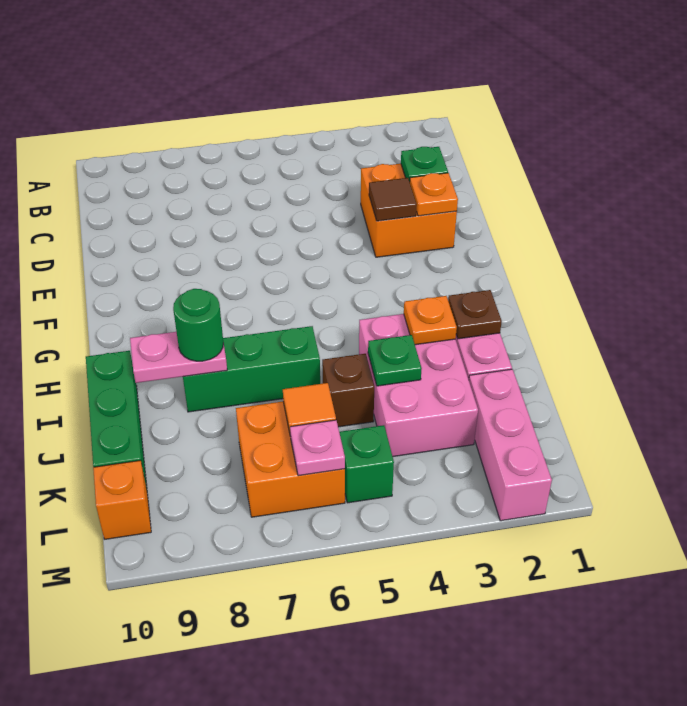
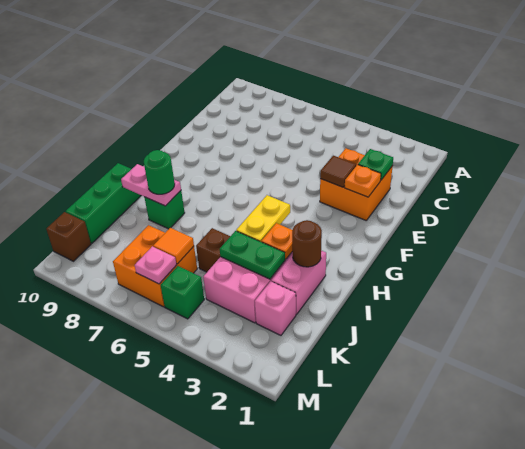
none -> yellow plate H4:I4 level 2
brown plate I2 level 2 -> brown round brick I2 level 2
green brick I6:I8 level 1 -> green brick I8 level 1
green plate J4 level 2 -> green plate J3:J4 level 2
pink brick K2:M2 level 1 -> pink brick K2 level 1
orange brick L10 level 1 -> brown brick L10 level 1

